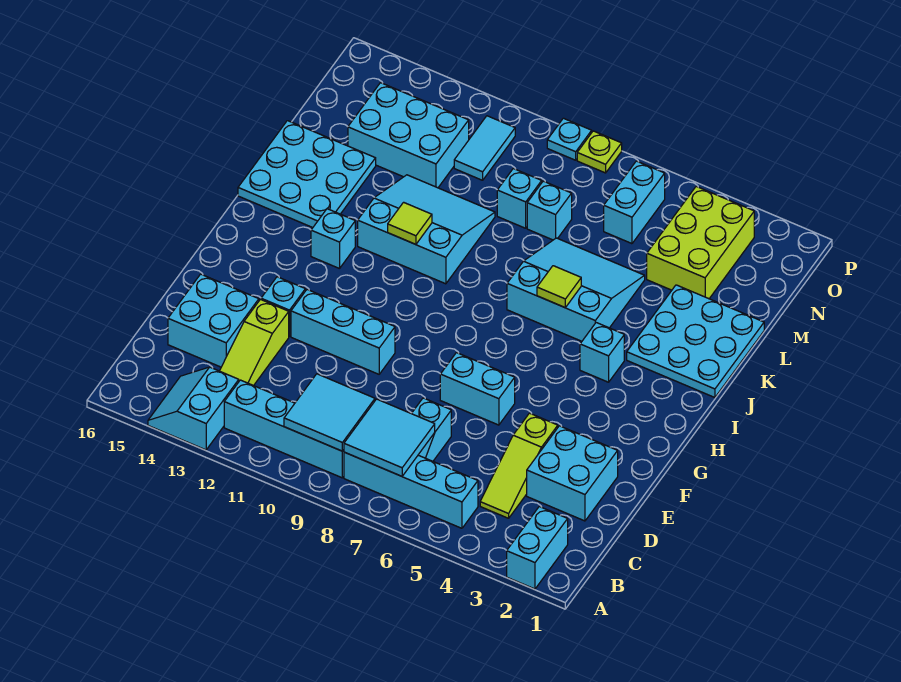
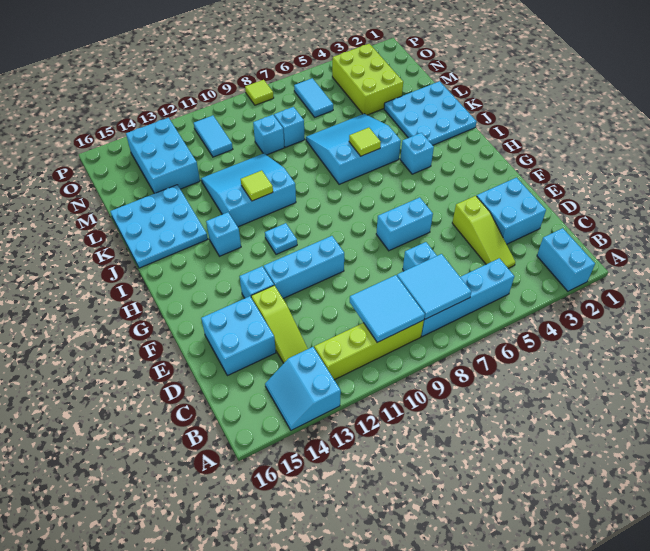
cyan brick B9:B12 level 1 -> lime brick B9:B12 level 1
cyan brick M12:N14 level 1 -> cyan brick M13:O14 level 1
cyan brick N6:O6 level 1 -> cyan tile N6:O6 level 1
lime plate P8 level 1 -> lime tile P8 level 1
cyan plate P9 level 1 -> cyan plate H11 level 1

